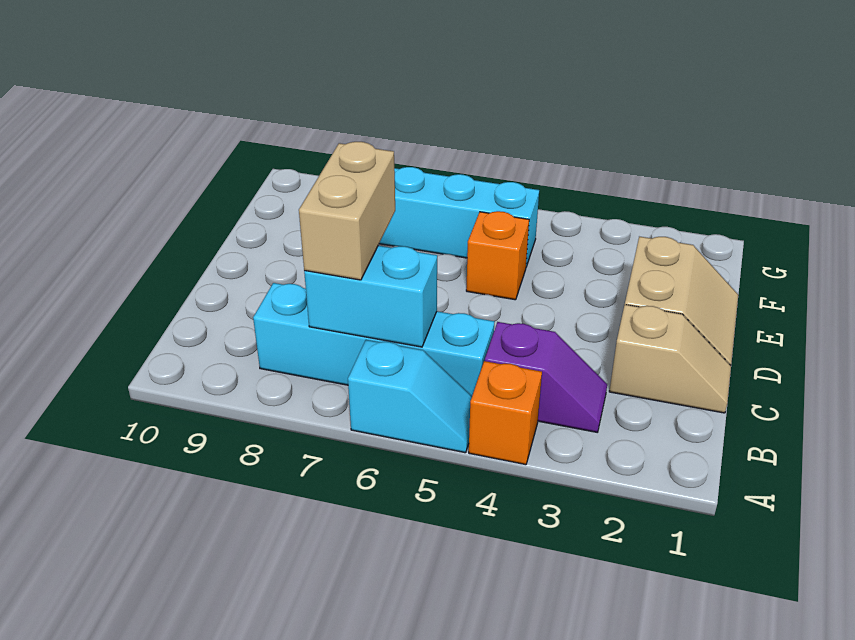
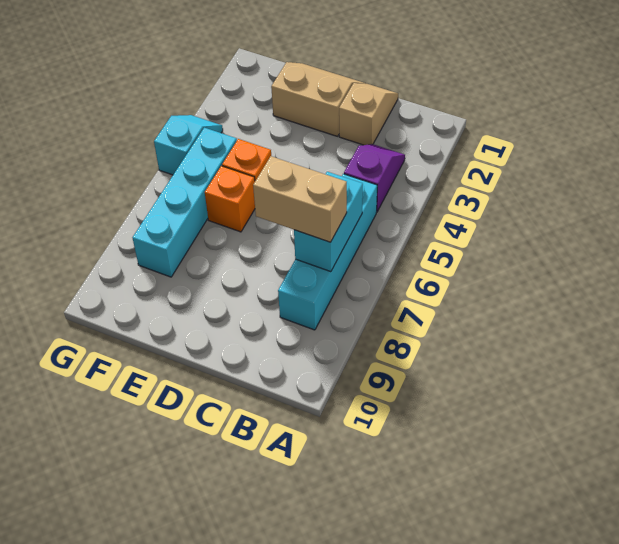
orange brick A4 level 1 -> orange brick E6 level 1
cyan slope A5:A6 level 1 top 6 -> cyan slope G4:G5 level 1 top 5

